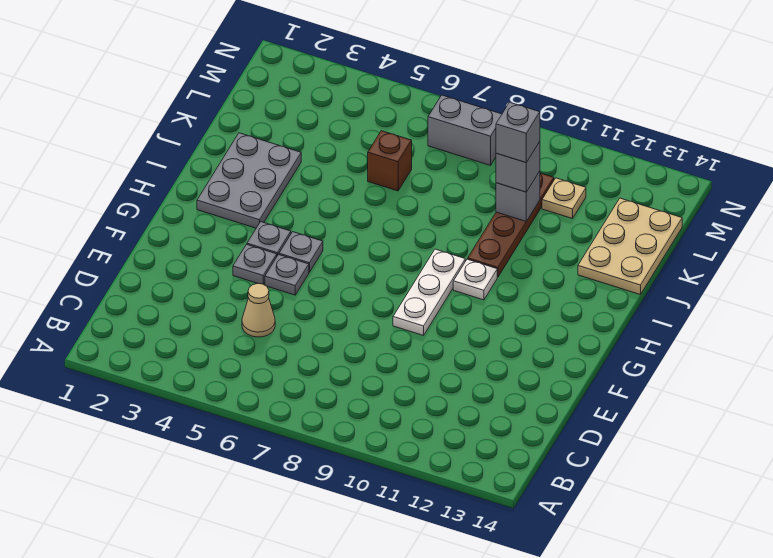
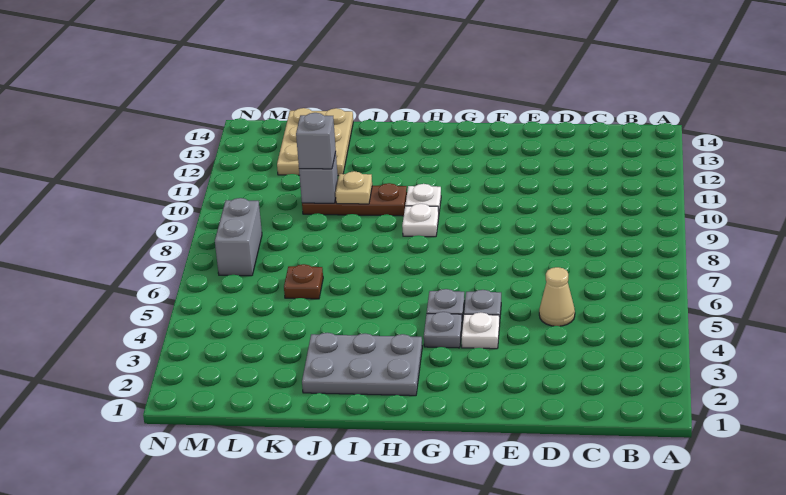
grey plate F4 level 1 -> white plate F4 level 1
white plate F9:H9 level 1 -> white plate H9 level 1
brown plate I10:L10 level 1 -> brown plate I10:K10 level 1
tan plate J13:L14 level 1 -> tan plate K12:L14 level 1
brown brick K6 level 1 -> brown plate K6 level 1
grey brick K10 level 4 -> none
tan plate L11 level 1 -> tan plate J10 level 2

